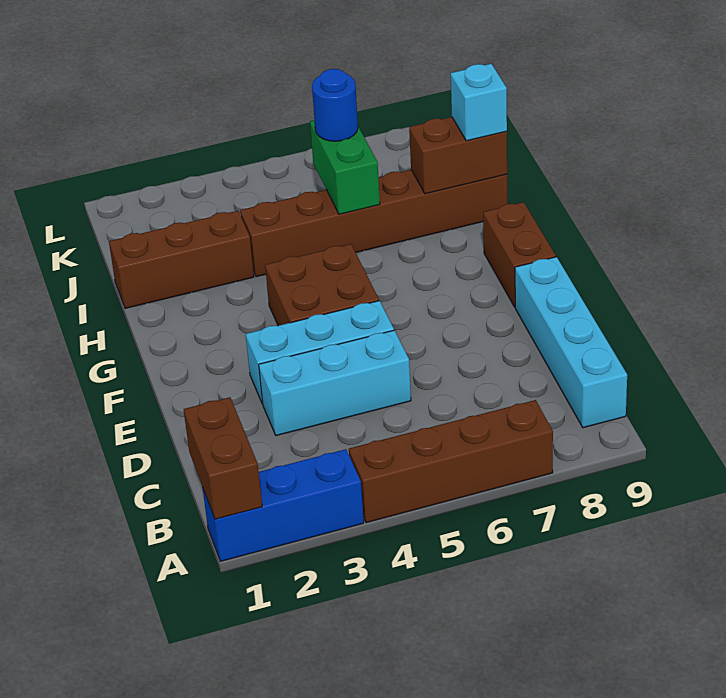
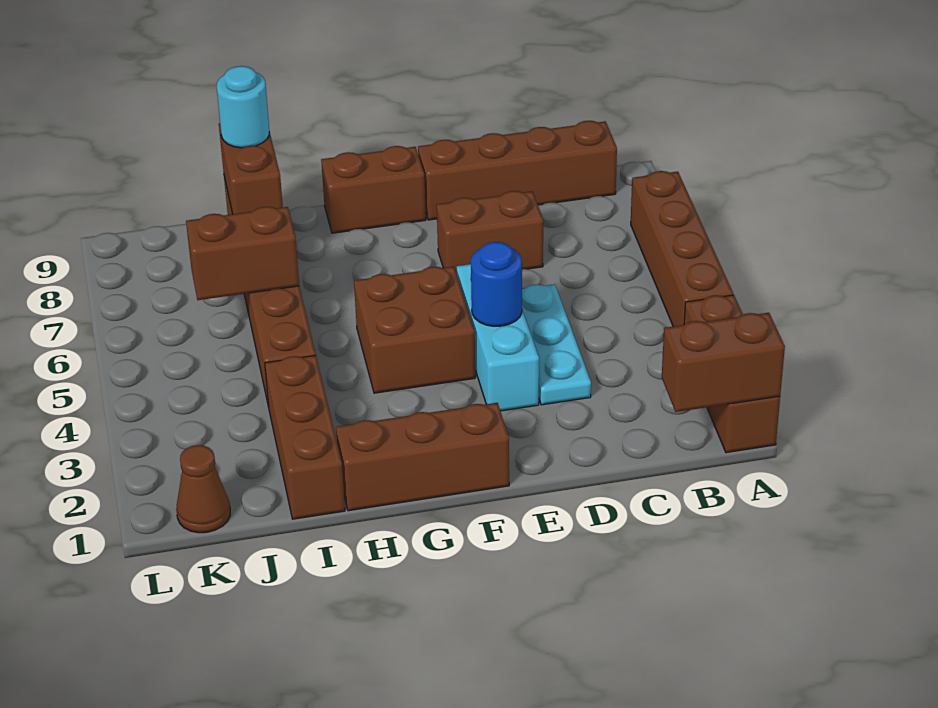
blue brick A1:A3 level 1 -> brown brick A1:A3 level 1
cyan brick B9:E9 level 1 -> brown brick B9:E9 level 1
cyan brick D3:D5 level 1 -> cyan plate D3:D5 level 1
none -> brown brick D7:E7 level 1
none -> brown brick F1:H1 level 1
green brick I6:J6 level 2 -> brown brick I6:J6 level 2
cyan brick I9 level 3 -> cyan round brick I9 level 3
blue round brick J6 level 3 -> blue round brick E4 level 2
none -> brown cone K1 level 1

